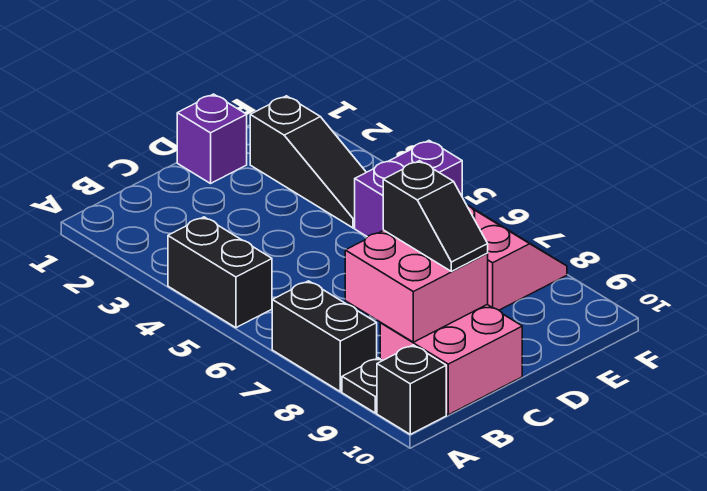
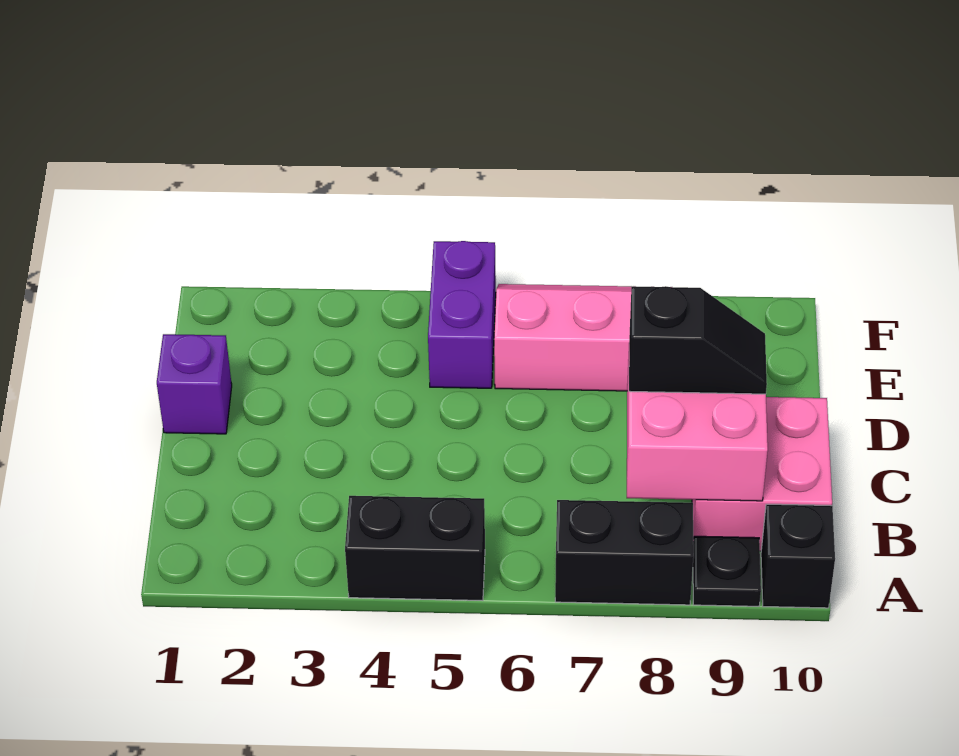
black slope E2:E4 level 1 top 2 -> none

